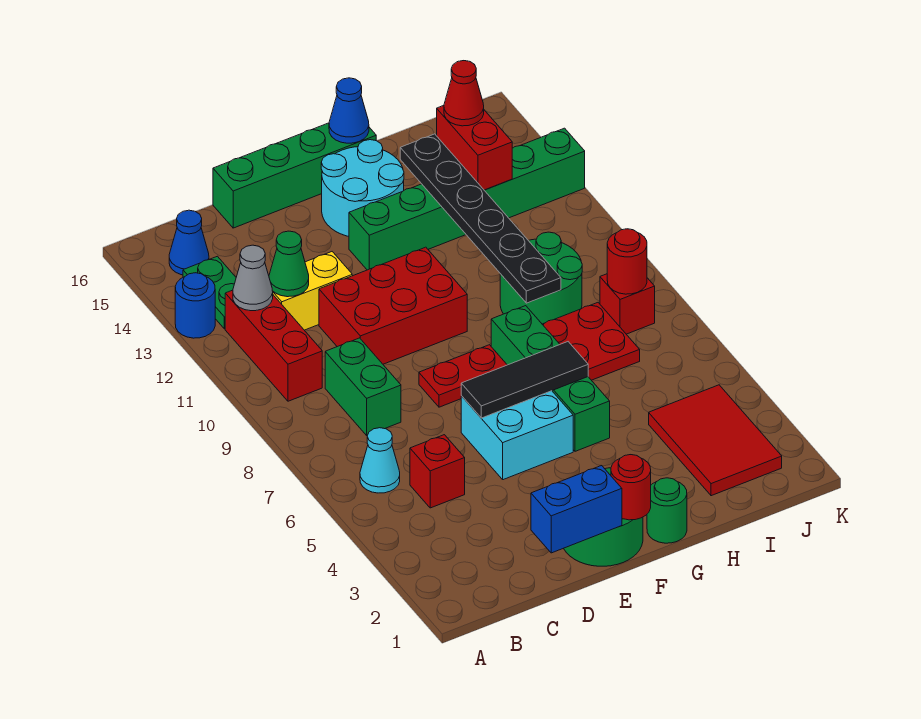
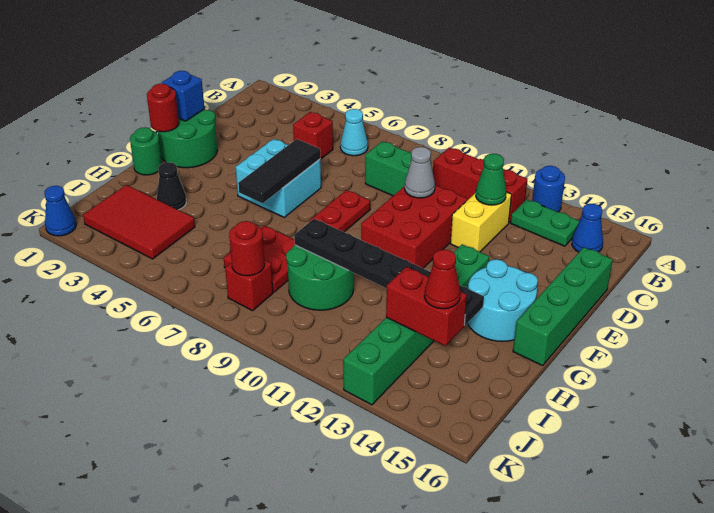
grey cone B12 level 2 -> grey cone D10 level 2
blue brick D1:E1 level 2 -> blue brick E1 level 2
green brick G5:G8 level 1 -> none
blue cone G16 level 2 -> blue cone K1 level 1
none -> black cone H3 level 1

